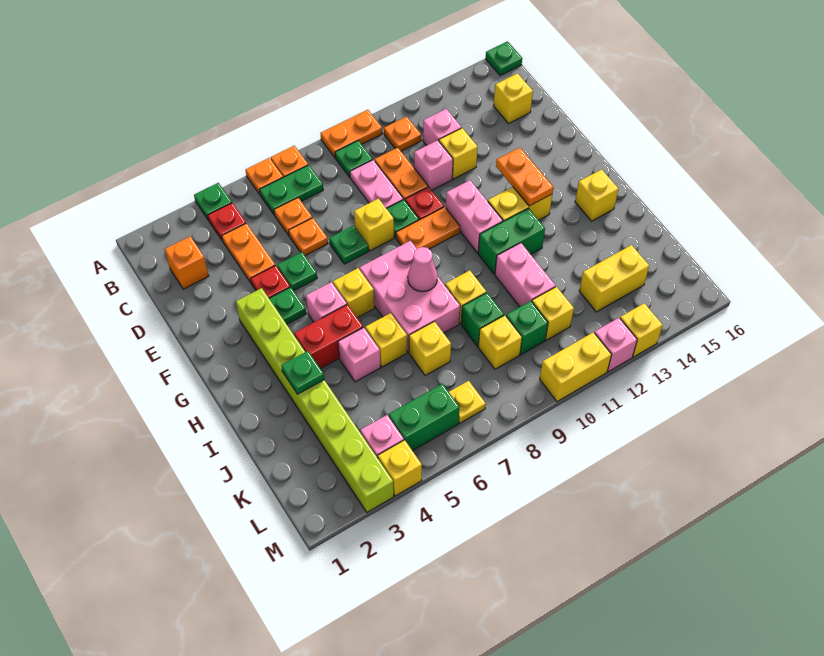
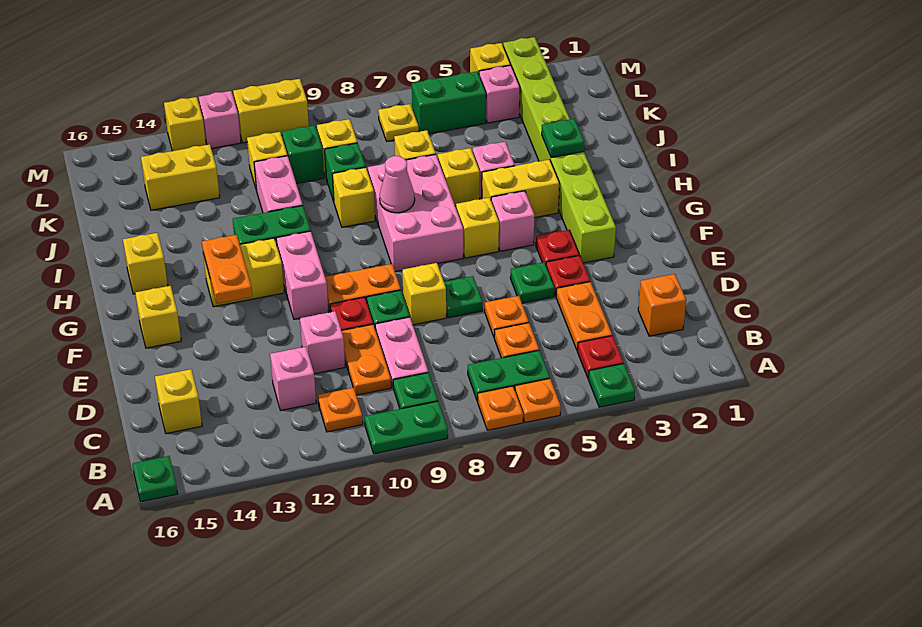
orange plate A9:A10 level 1 -> green plate A9:A10 level 1
yellow brick D12 level 1 -> yellow brick F15 level 1
green plate F4 level 1 -> red plate F4 level 1
red brick H4:H5 level 1 -> yellow brick H4:H5 level 1

